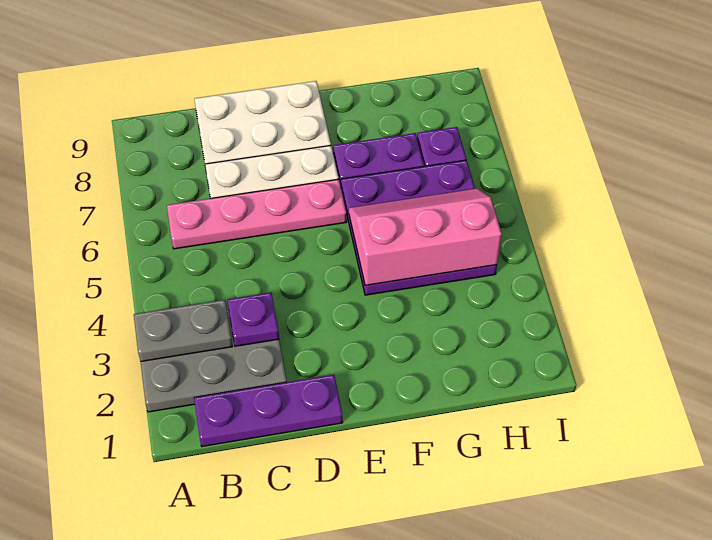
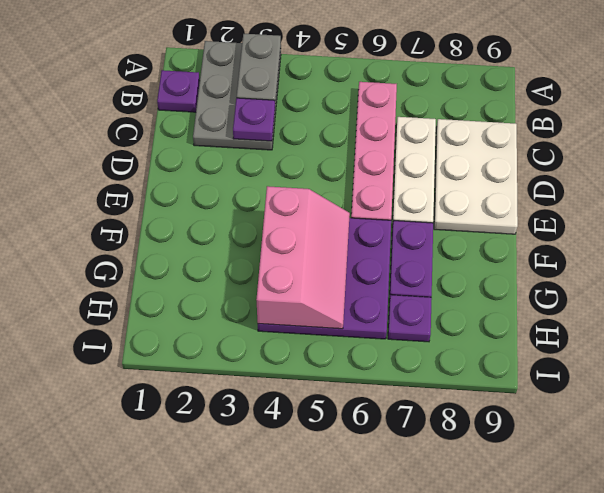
purple plate B1:D1 level 1 -> purple plate B1 level 1

